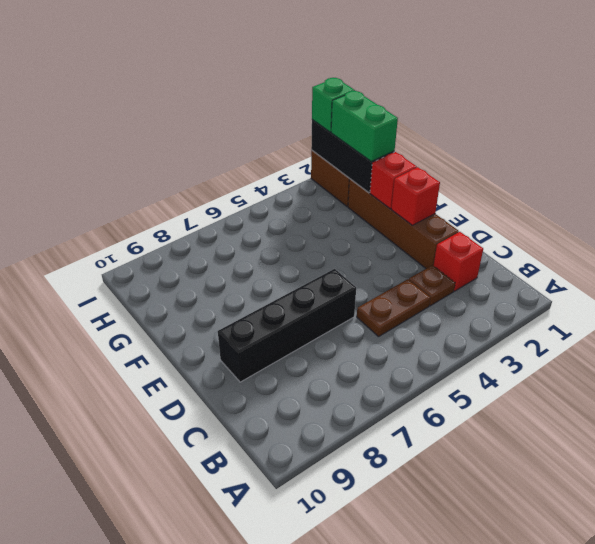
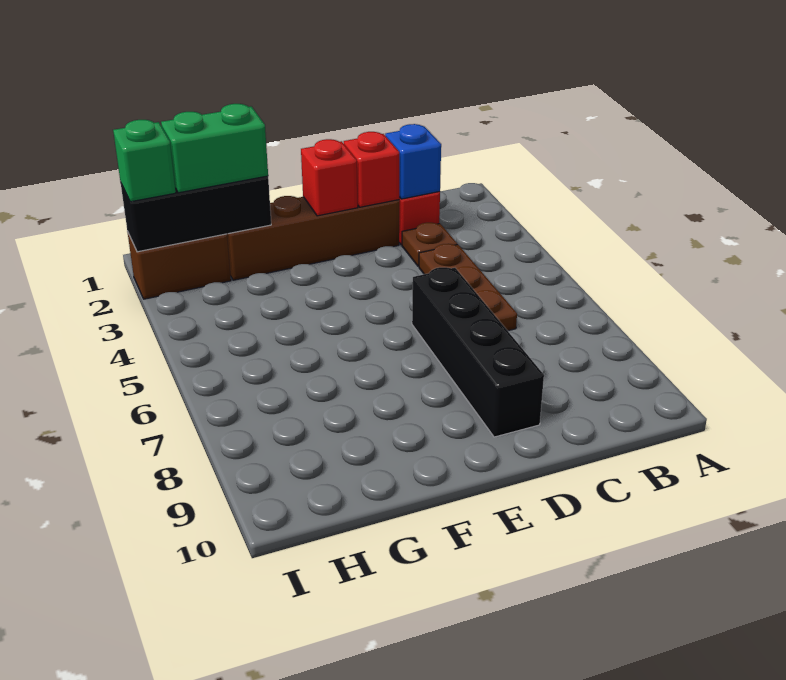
none -> blue brick C2 level 2
brown plate C4:C5 level 1 -> brown plate C4:C6 level 1
red brick F2 level 2 -> red brick D2 level 2

